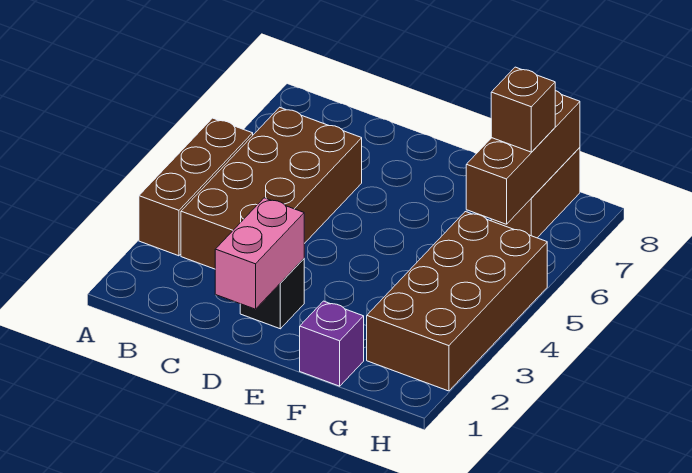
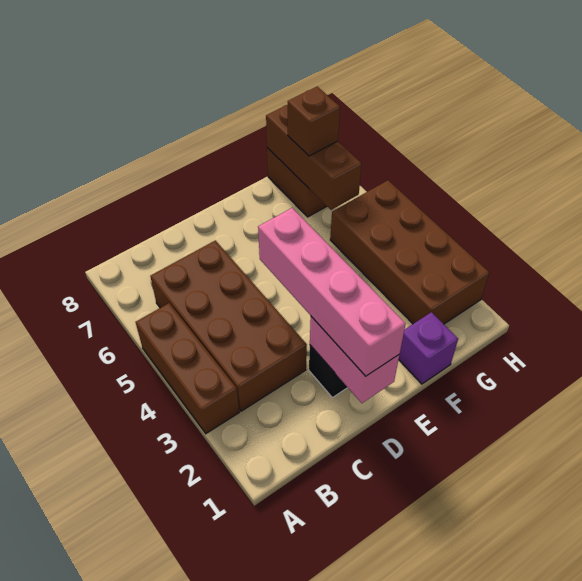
none -> pink brick D1:D4 level 3

